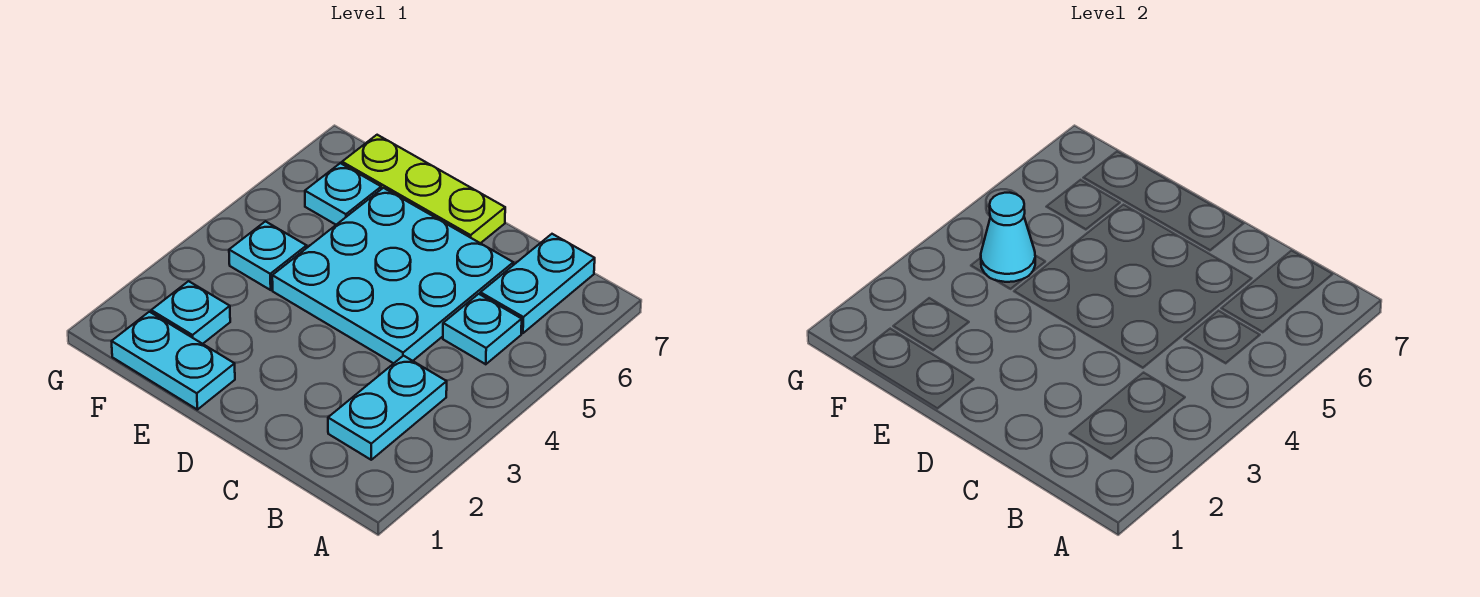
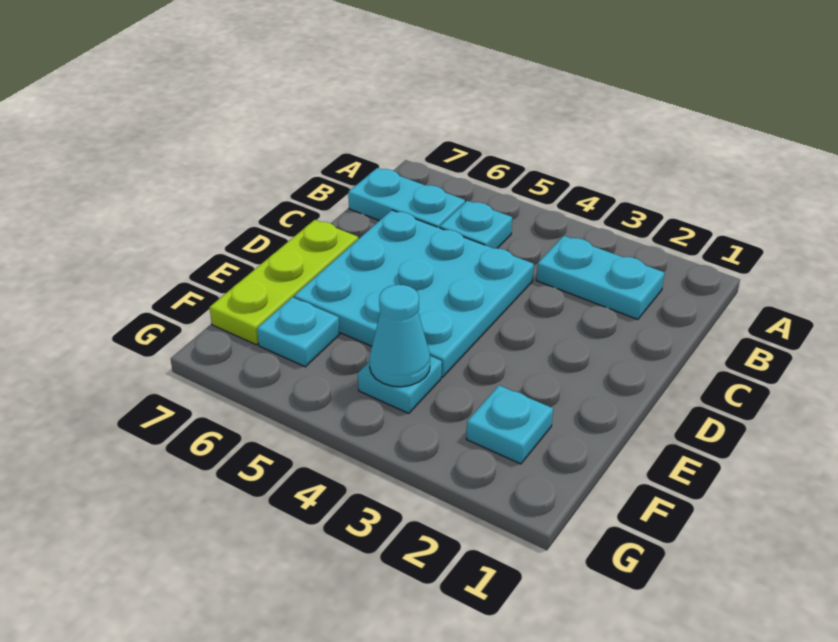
cyan plate E1:F1 level 1 -> none

